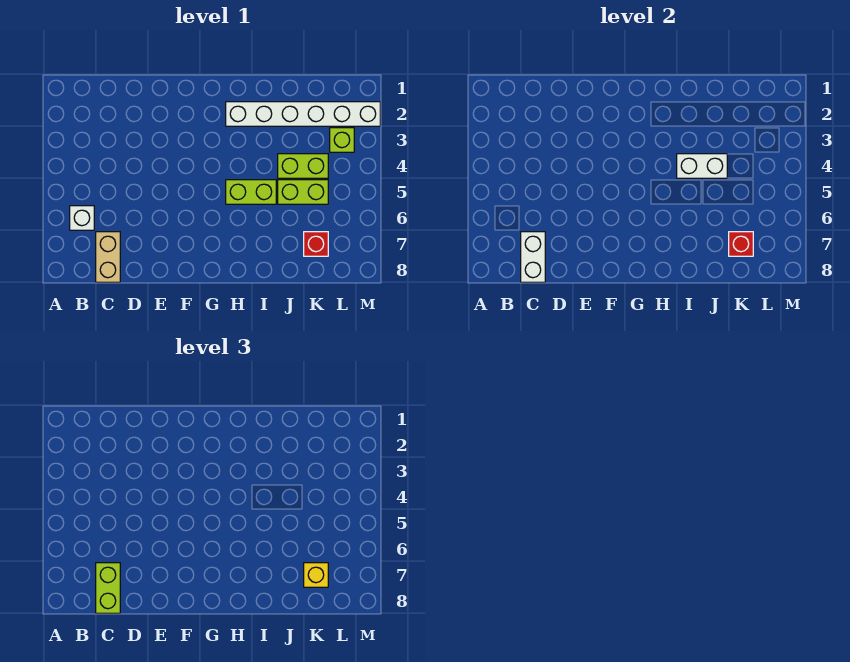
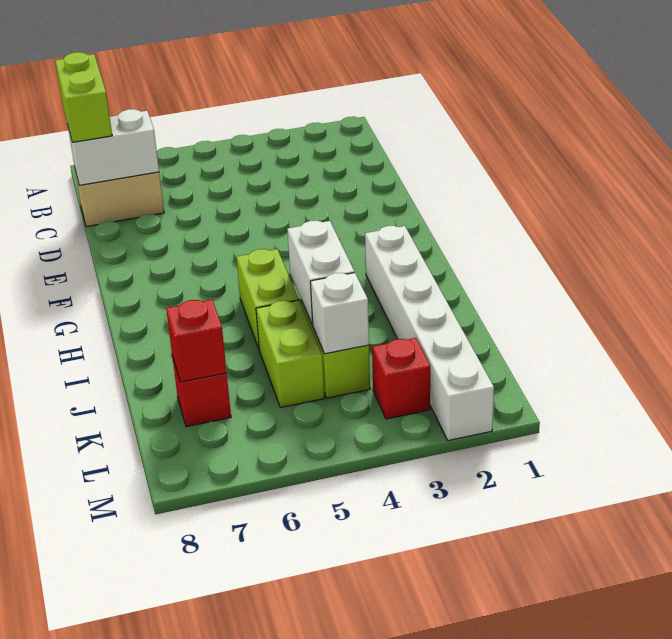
white brick B6 level 1 -> white brick K4 level 2
lime brick C7:C8 level 3 -> lime brick B8:C8 level 3
yellow brick K7 level 3 -> none
lime brick L3 level 1 -> red brick L3 level 1

